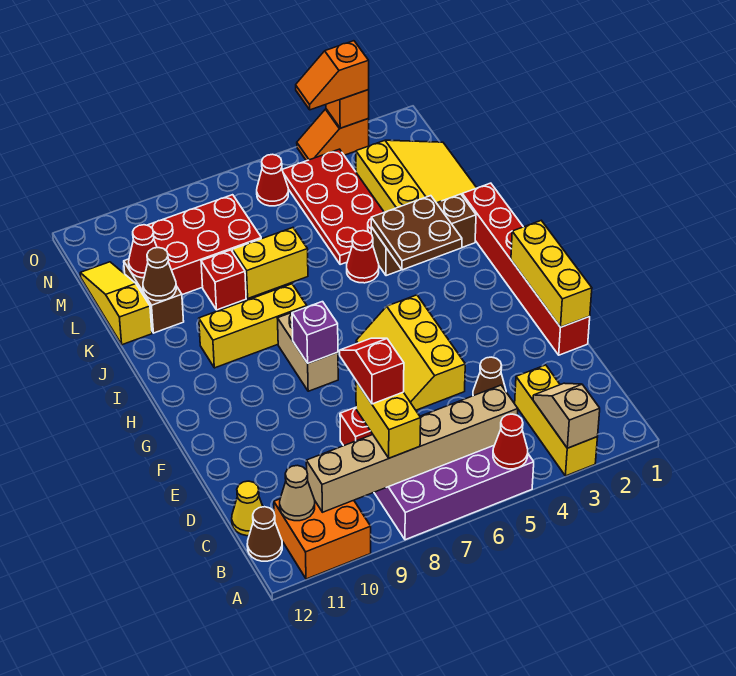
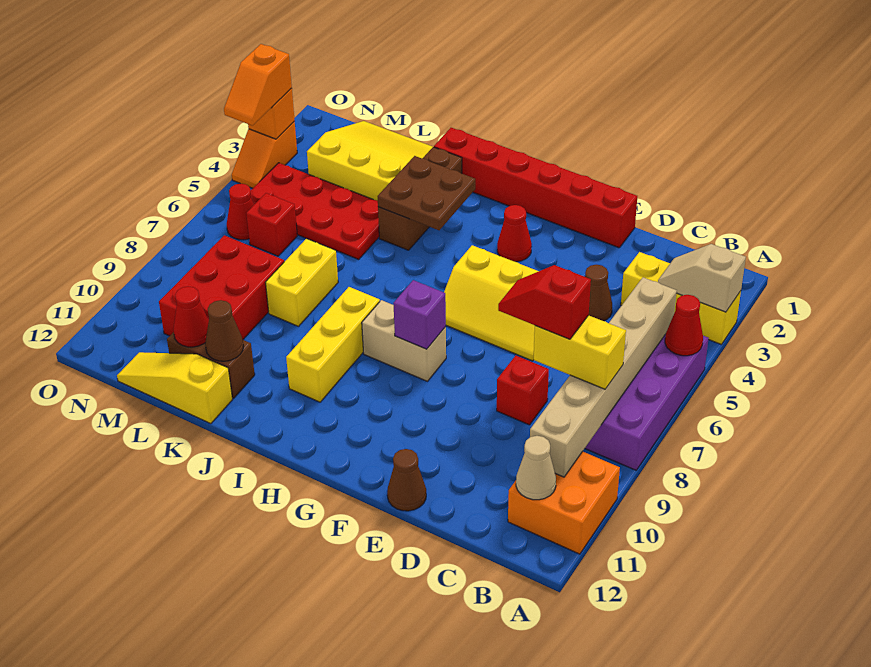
brown cone B12 level 1 -> brown cone E12 level 1
yellow cone C12 level 1 -> none
yellow brick E1:G1 level 2 -> none
red cone J5 level 1 -> red cone G3 level 1
red brick K9 level 1 -> red brick M6 level 1

